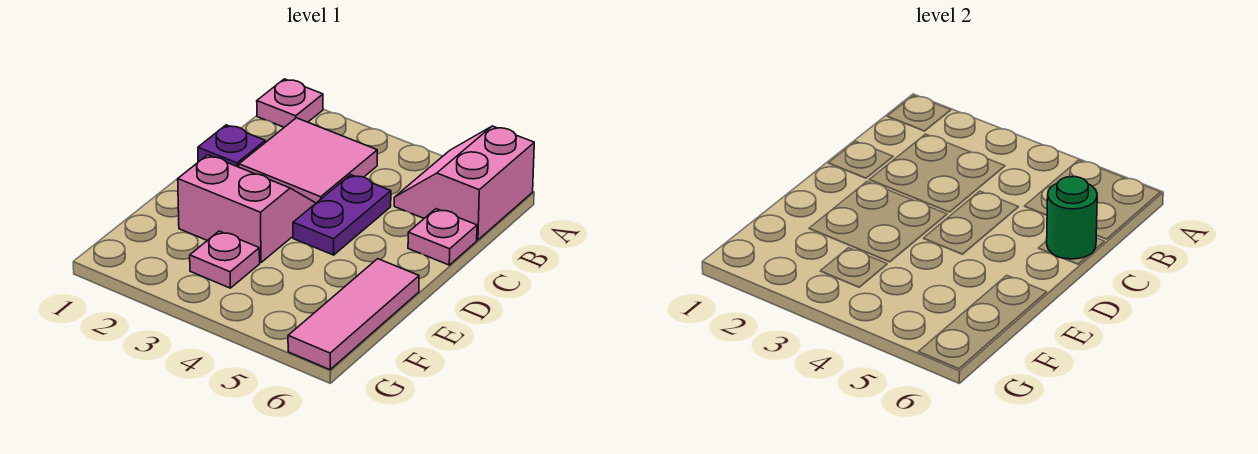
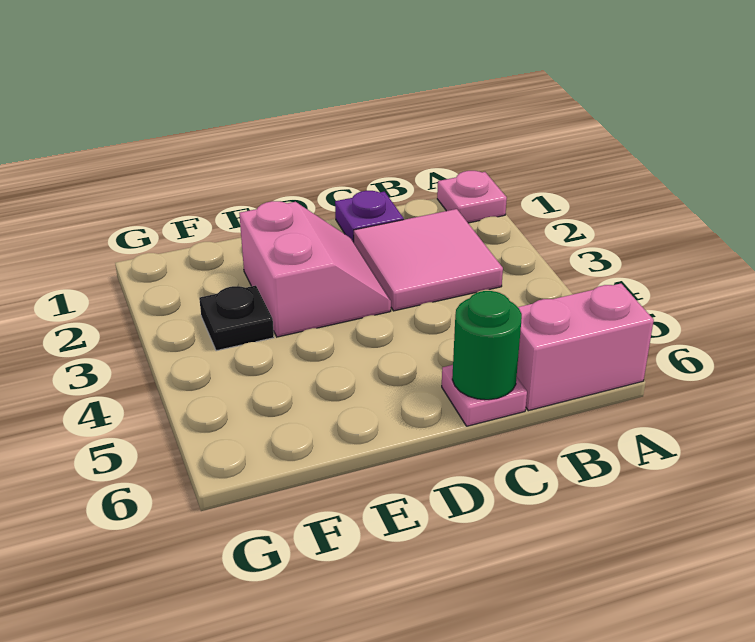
purple plate C4:D4 level 1 -> none
pink tile E6:G6 level 1 -> none
pink plate F3 level 1 -> black plate F3 level 1

